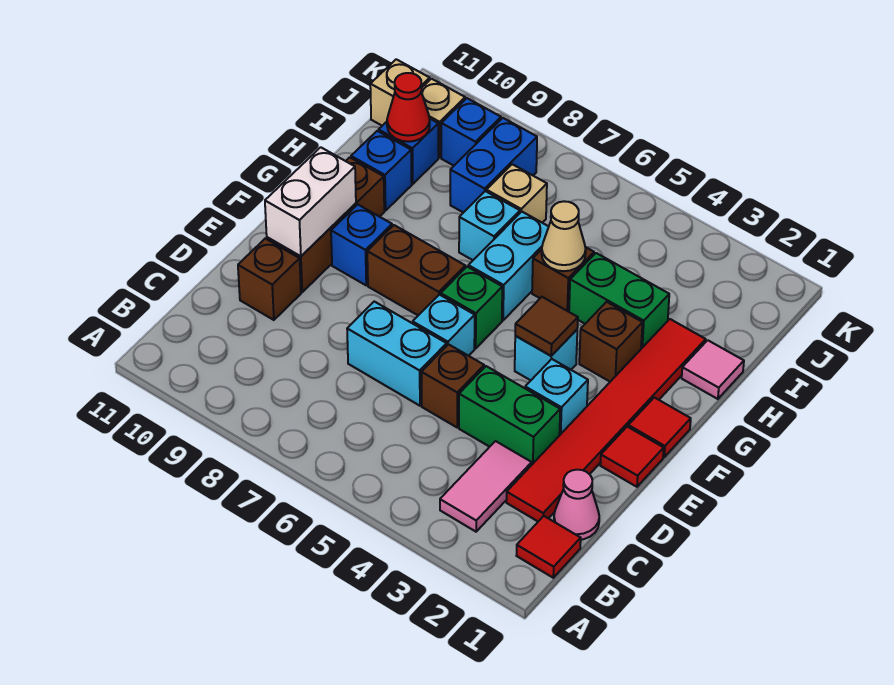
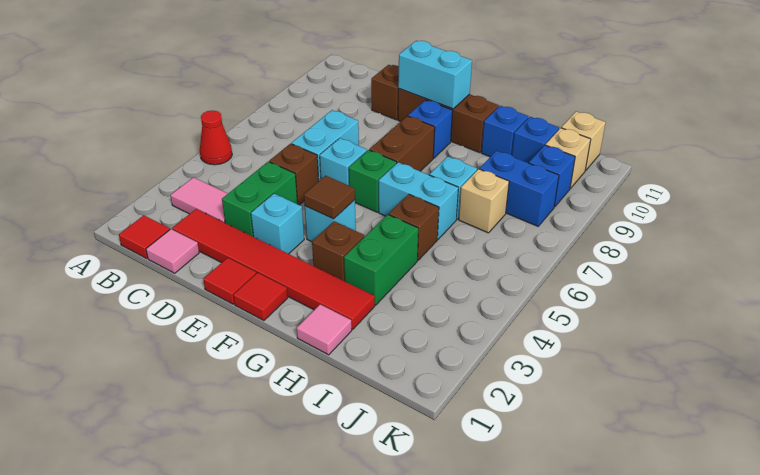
pink cone C1 level 1 -> pink tile C1 level 1
white brick E10:F10 level 2 -> cyan brick E10:F10 level 2
tan cone H5 level 2 -> none
red cone I10 level 2 -> red cone A5 level 1

